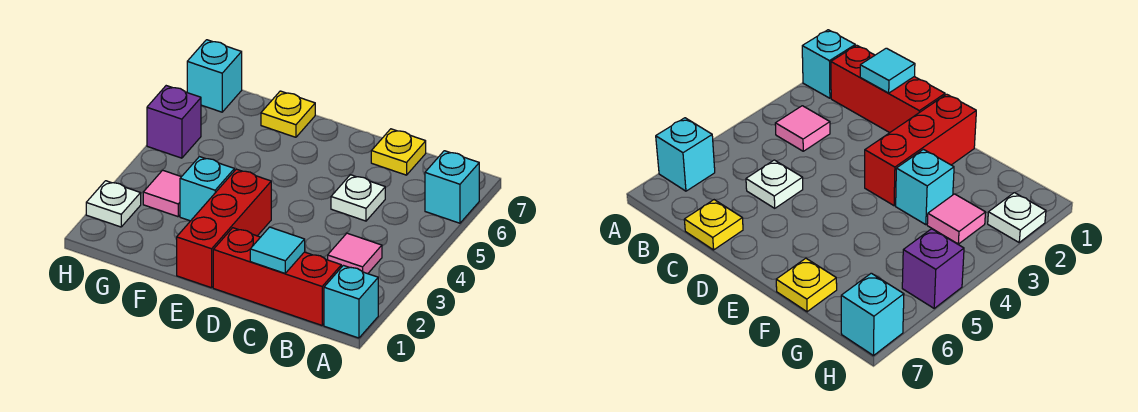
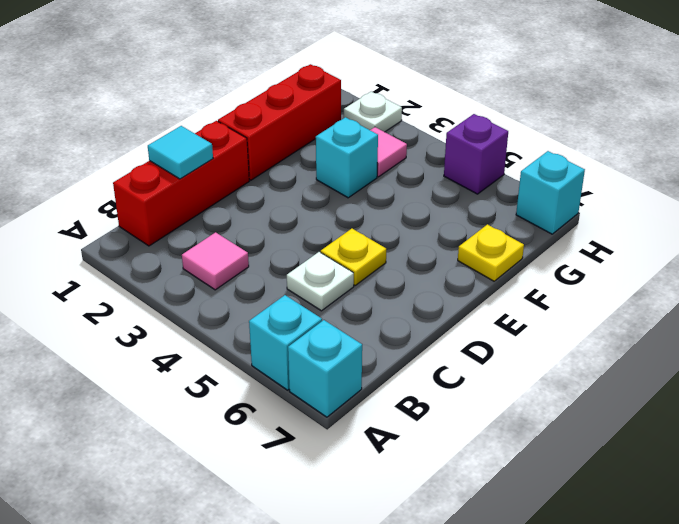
cyan brick A1 level 1 -> cyan brick A7 level 1
yellow plate C7 level 1 -> yellow plate D5 level 1
red brick E1:E3 level 1 -> red brick E1:G1 level 1

